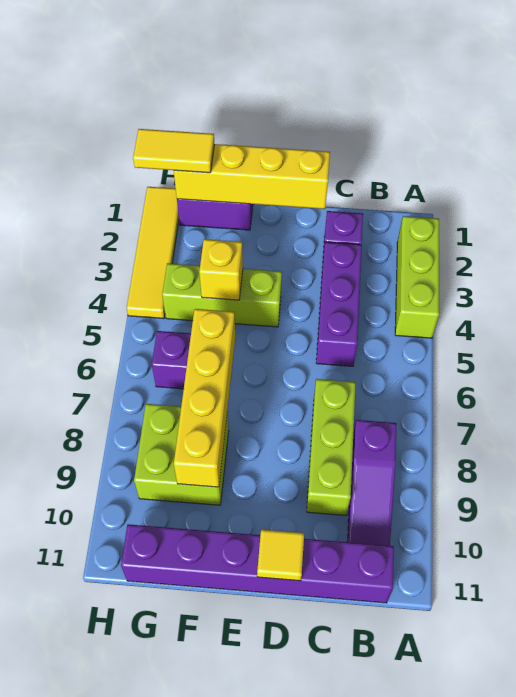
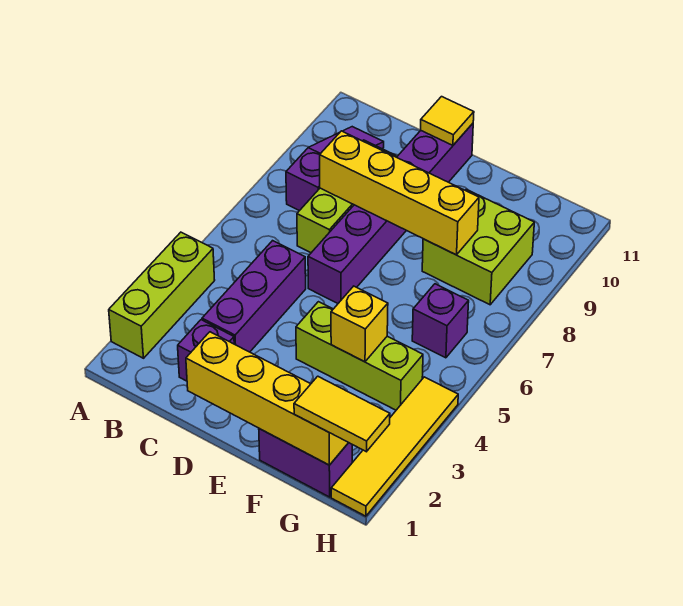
purple brick B11:G11 level 1 -> purple brick D6:D11 level 1
yellow brick F6:F9 level 2 -> yellow brick C8:F8 level 2

